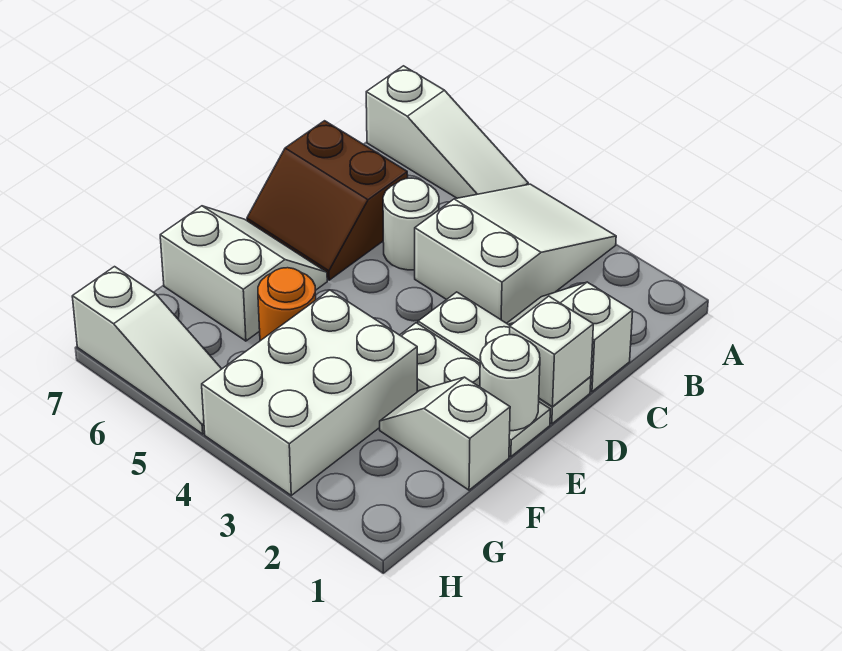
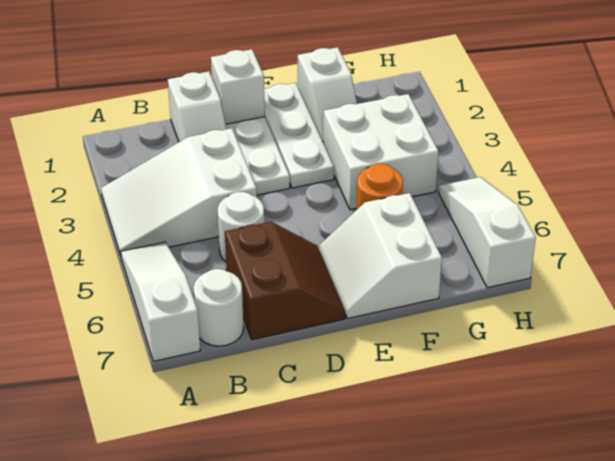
white round brick E1 level 2 -> white round brick B7 level 1
white brick F3:H4 level 1 -> white brick F3:G4 level 1

